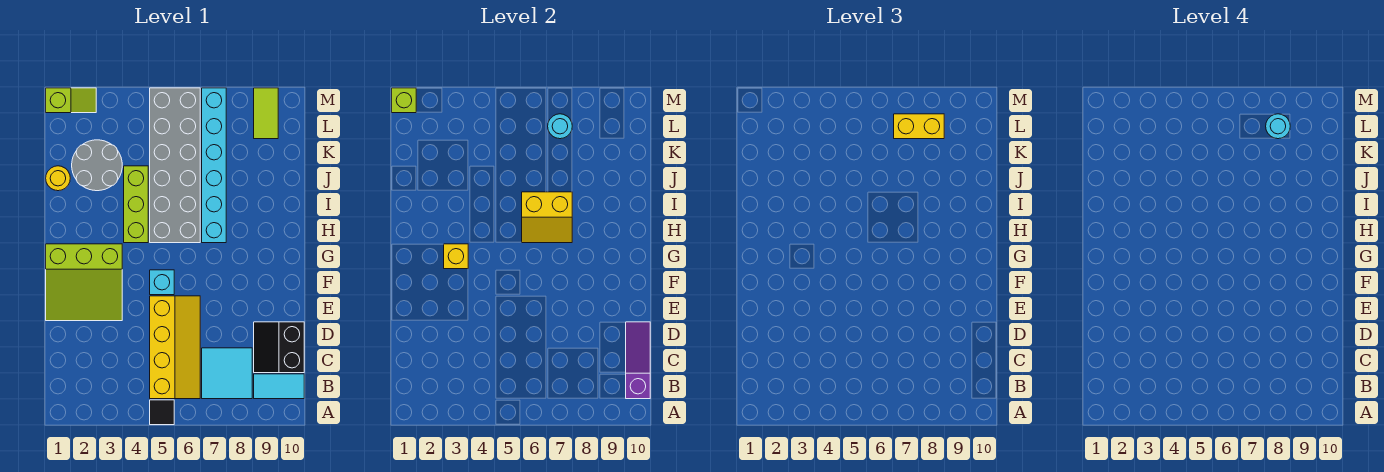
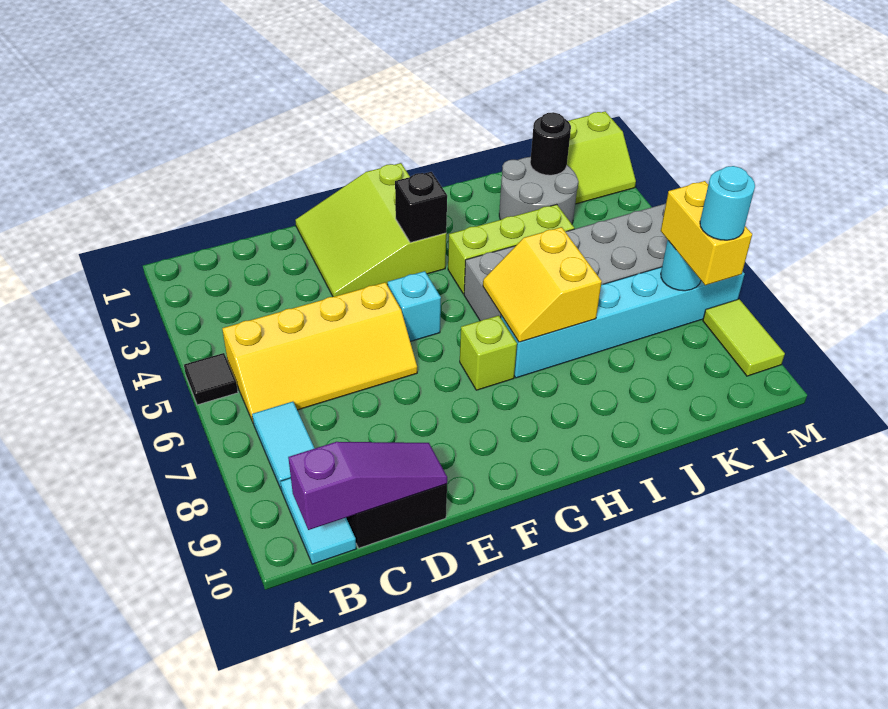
cyan tile B7:C8 level 1 -> cyan tile B7:B8 level 1
yellow brick G3 level 2 -> black brick G3 level 2
yellow round brick J1 level 1 -> none
none -> black round brick K2 level 2
lime tile L9:M9 level 1 -> lime tile M8:M9 level 1
lime slope M1:M2 level 1 top 1 -> lime slope L1:M2 level 1 top 1
lime brick M1 level 2 -> lime brick G7 level 1

